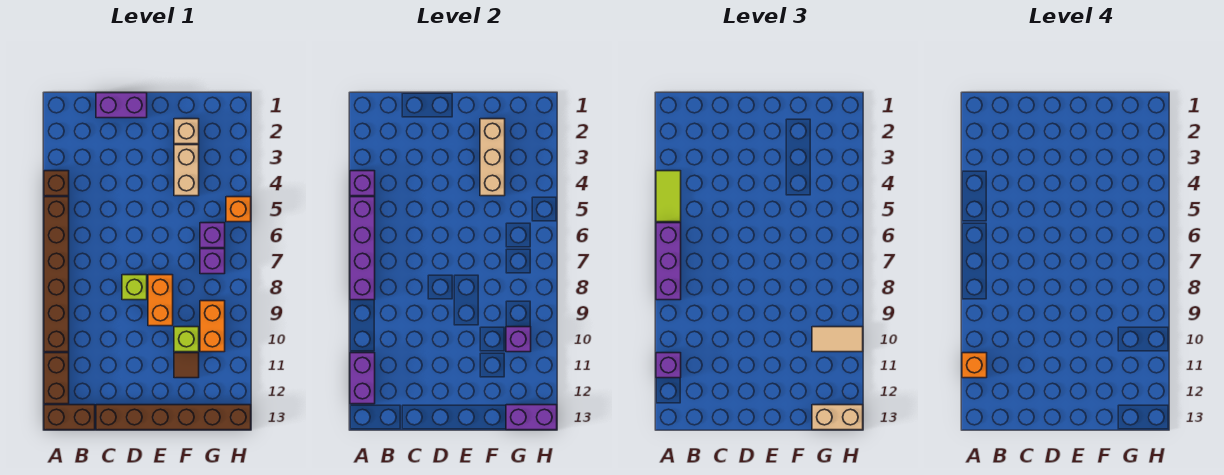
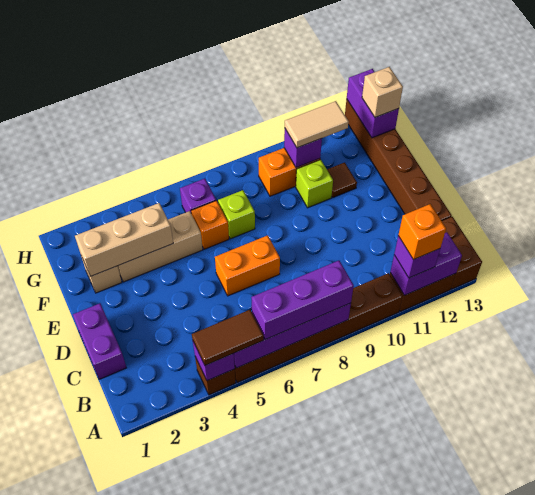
lime tile A4:A5 level 3 -> brown tile A4:A5 level 3
lime brick D8 level 1 -> lime brick F7 level 1
orange brick E8:E9 level 1 -> orange brick D6:D7 level 1
tan brick F3:F4 level 1 -> tan brick F3:F5 level 1
purple brick G7 level 1 -> none
tan tile G10:H10 level 3 -> tan tile G10:G11 level 3
tan brick G13:H13 level 3 -> tan brick G13 level 3
orange brick H5 level 1 -> orange brick F6 level 1

